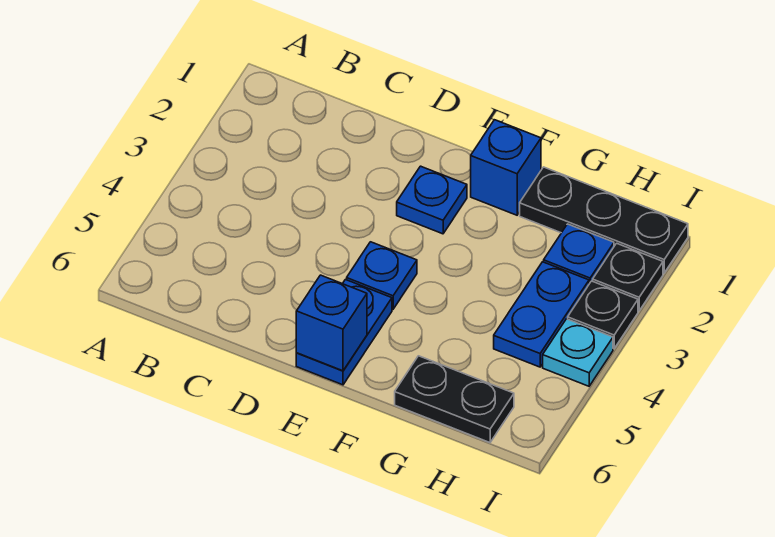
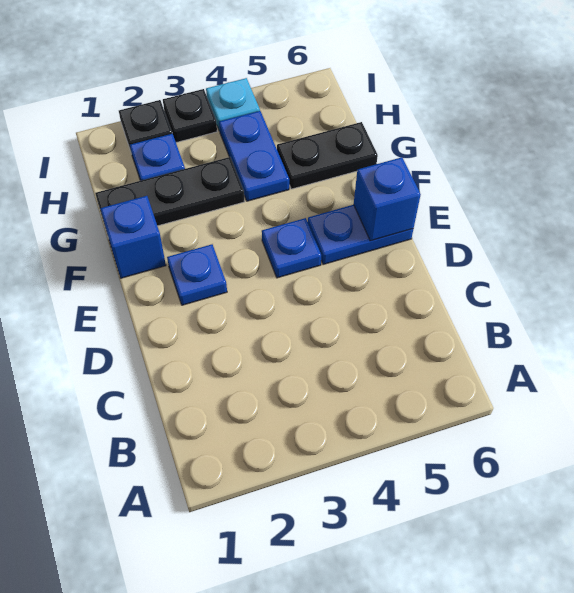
black plate G1:I1 level 1 -> black plate G1:G3 level 1
black plate G6:H6 level 1 -> black plate G5:G6 level 1
blue plate H3:H4 level 1 -> blue plate G4:H4 level 1

